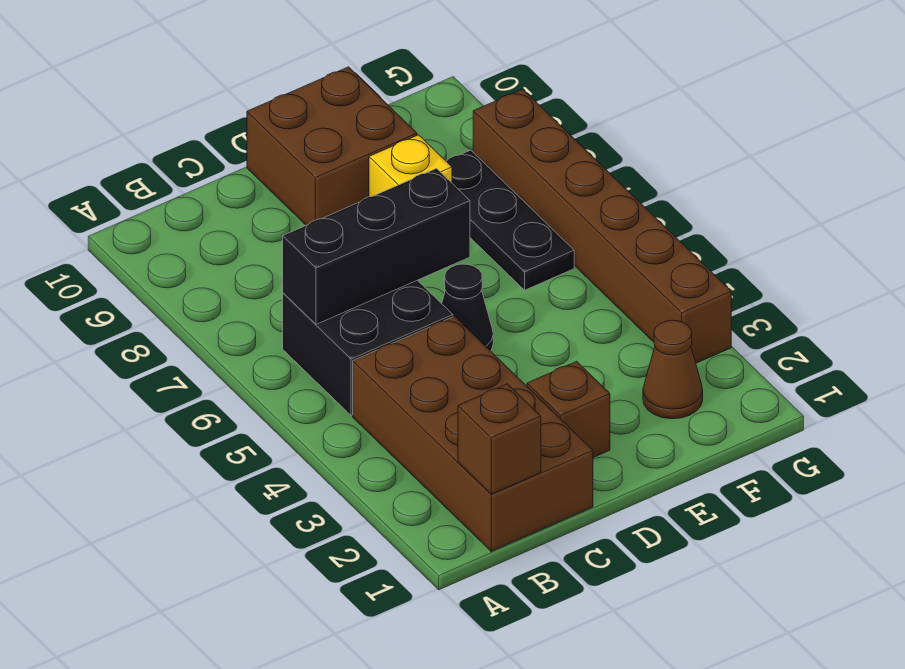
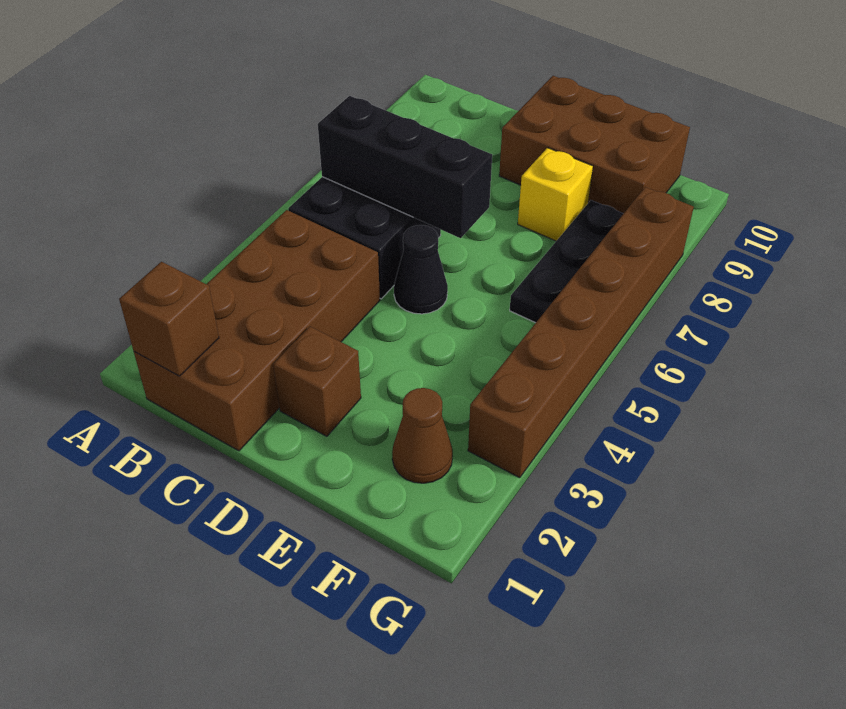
brown brick D9:E10 level 1 -> brown brick D9:F10 level 1

